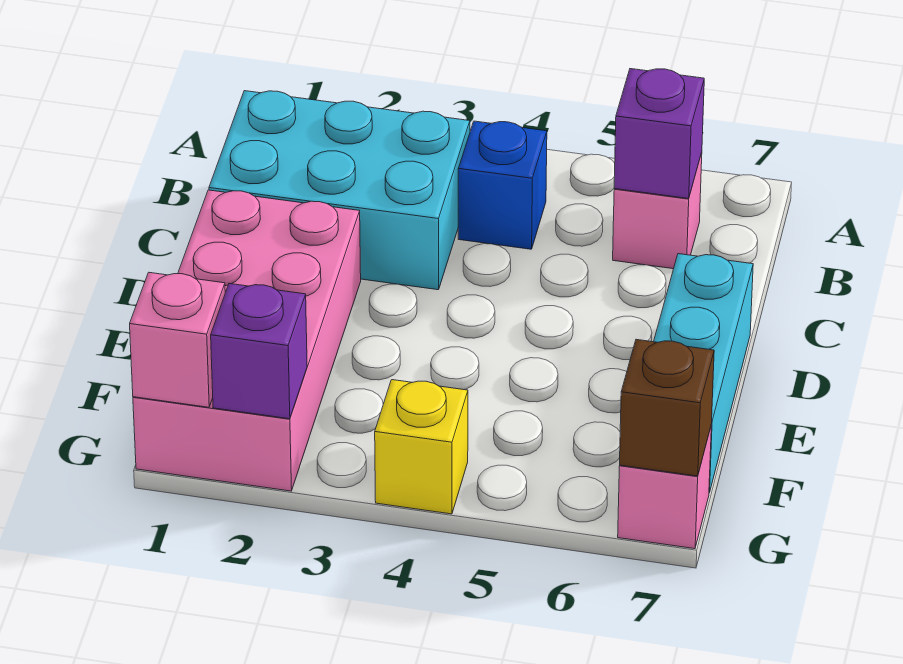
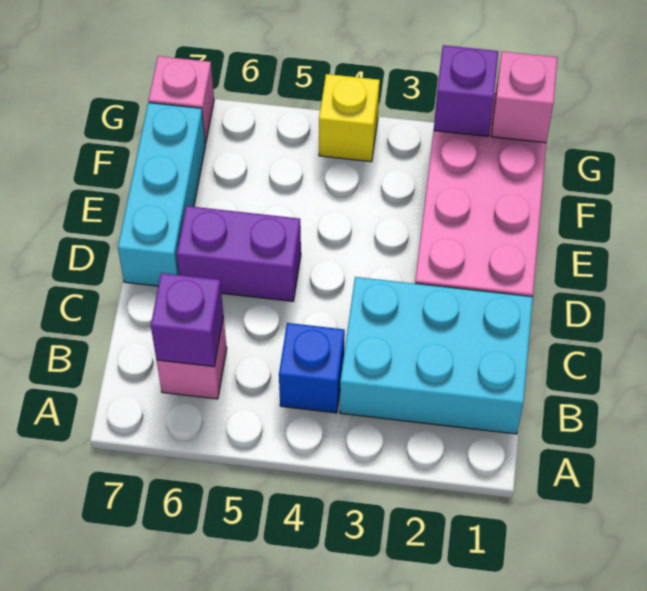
none -> purple brick D5:D6 level 1
brown brick G7 level 2 -> none

